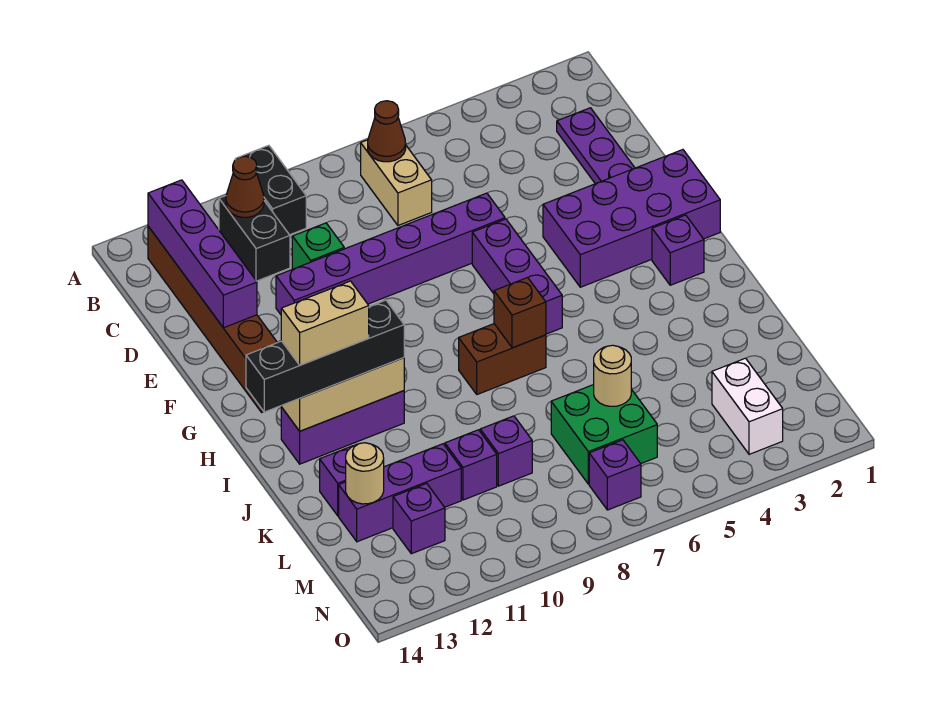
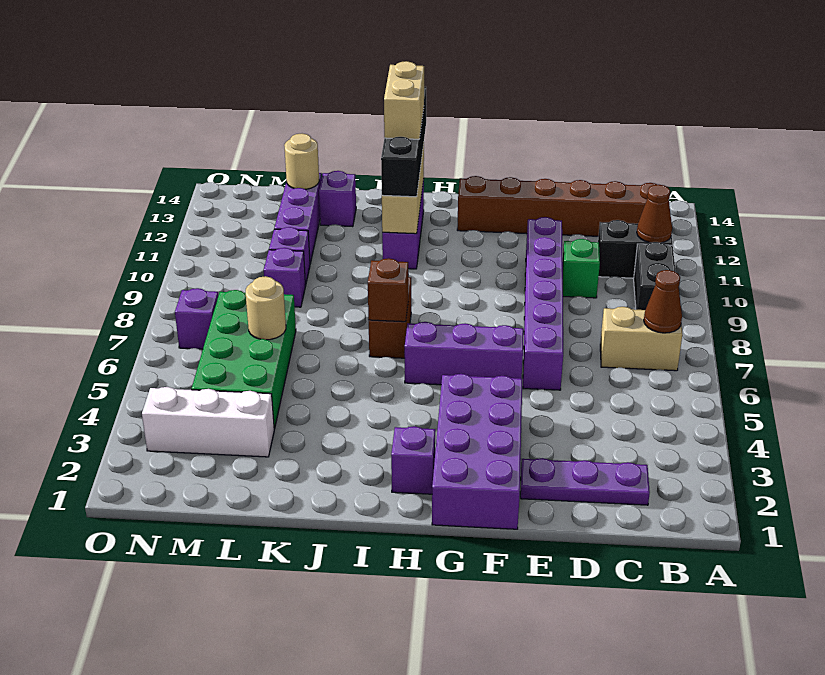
black brick A10:B10 level 1 -> black brick B9:B10 level 1
purple brick B13:E13 level 2 -> none
green brick L6:M7 level 1 -> green brick L4:M7 level 1
white brick M3:N3 level 1 -> white brick L3:N3 level 1
purple brick M12 level 1 -> none

